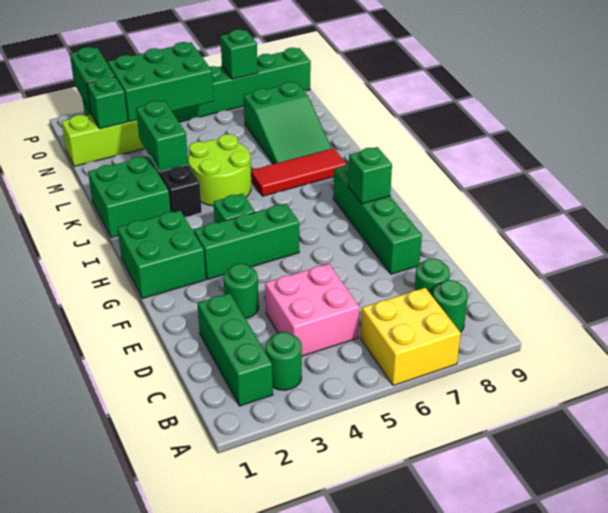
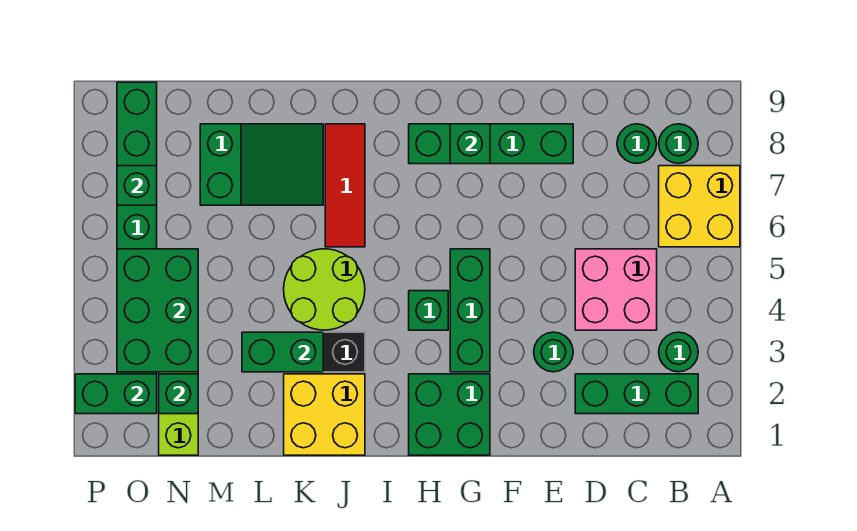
green brick J1:K2 level 1 -> yellow brick J1:K2 level 1

